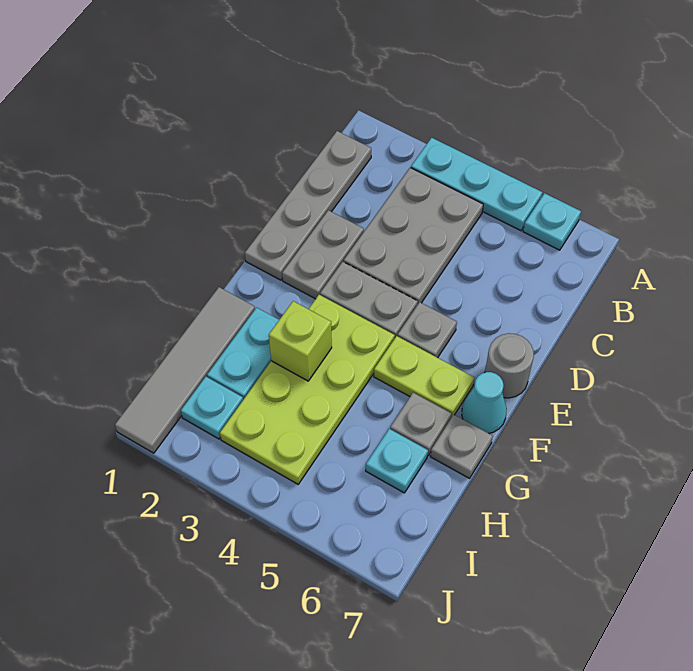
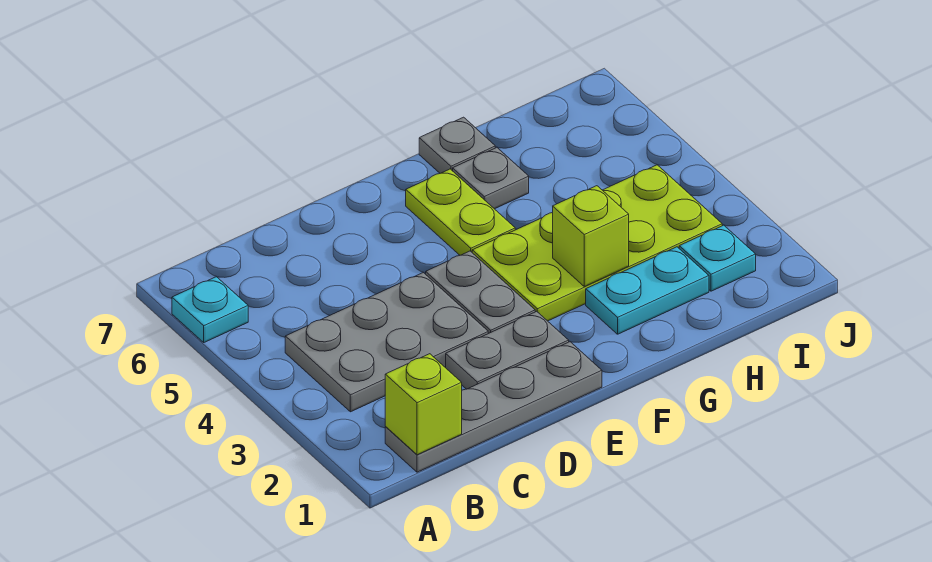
cyan plate A3:A5 level 1 -> none
none -> lime brick B1 level 2
grey plate E5 level 1 -> none
grey round brick E7 level 1 -> none
cyan cone F7 level 1 -> none
grey tile G1:J1 level 1 -> none
cyan plate H6 level 1 -> none

